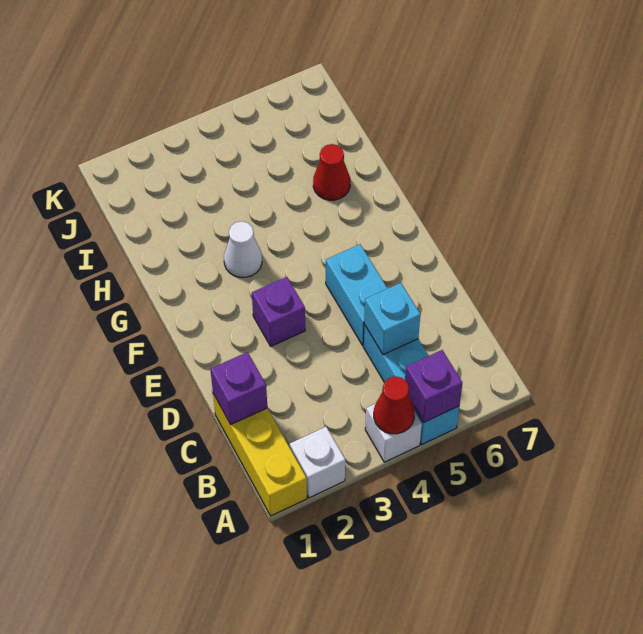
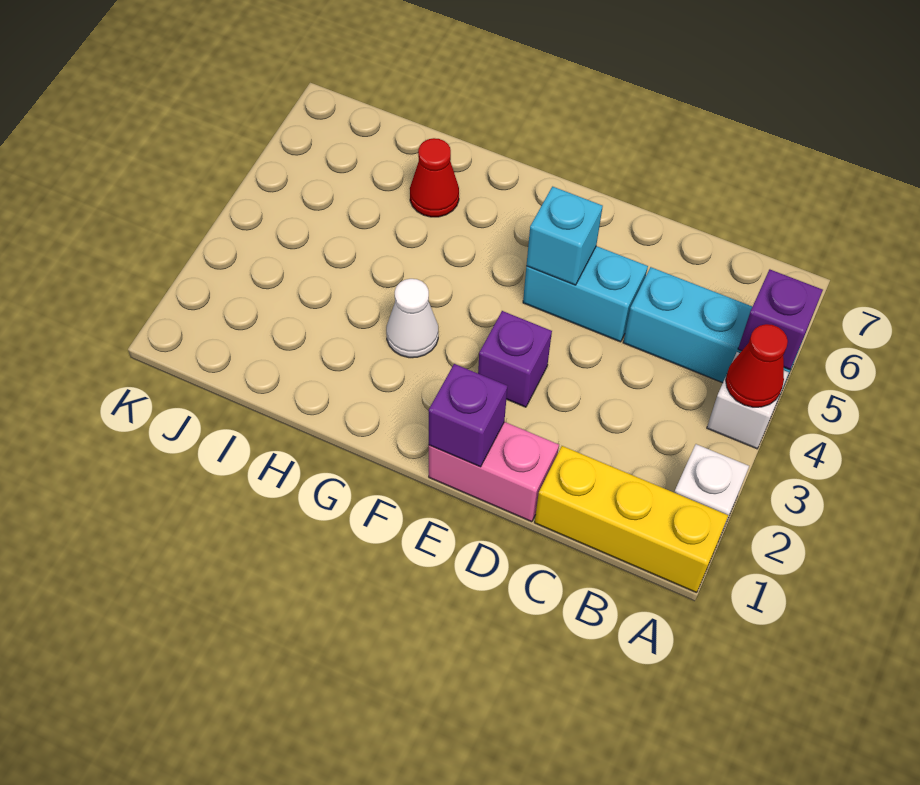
purple brick C1 level 2 -> purple brick E1 level 2
cyan brick C5 level 2 -> cyan brick E5 level 2
none -> pink brick D1:E1 level 1

